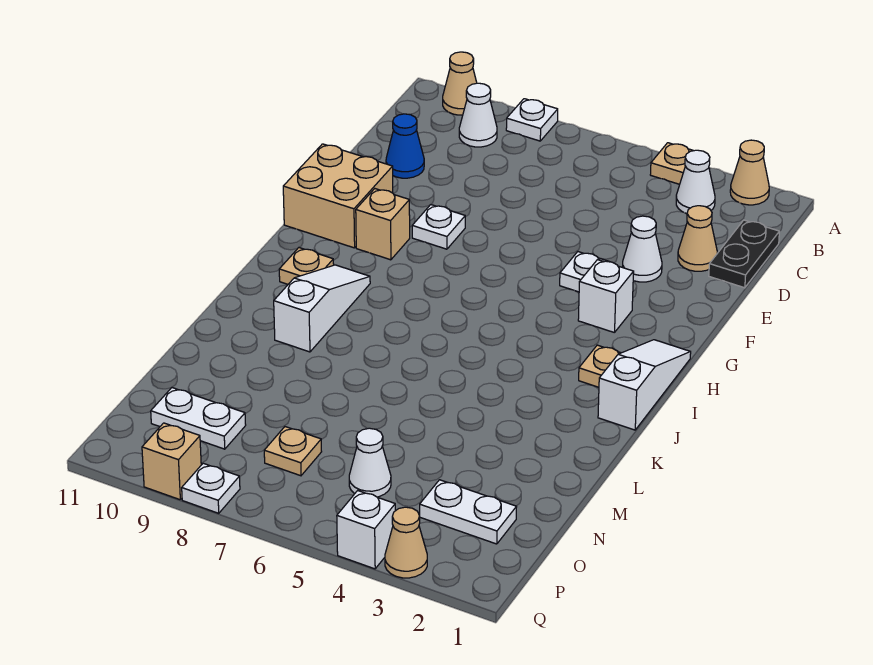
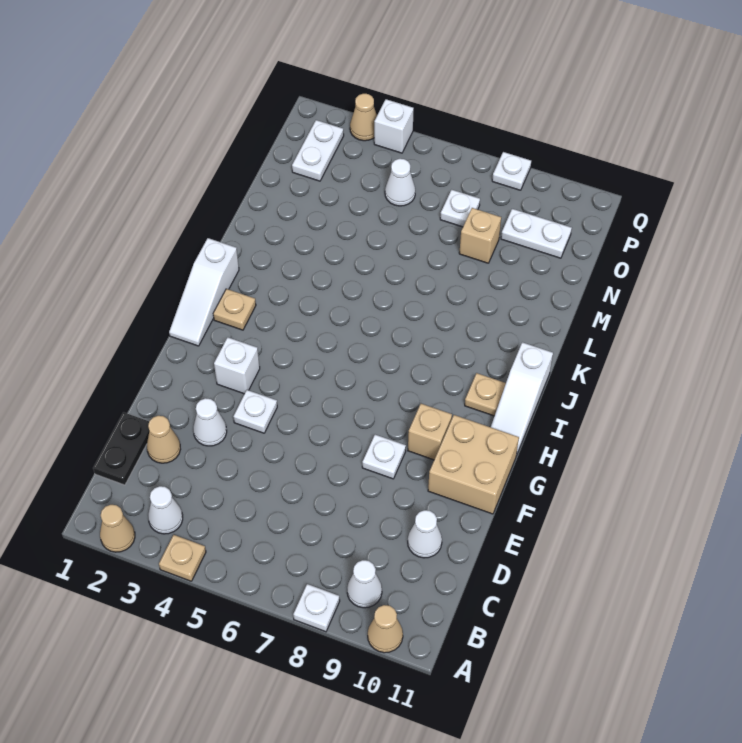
blue cone D10 level 1 -> white cone D10 level 1
white slope I9:K9 level 1 top K -> white slope H11:J11 level 1 top J
white plate O2:O3 level 1 -> white plate O2:P2 level 1
tan plate O7 level 1 -> white plate O7 level 1
tan brick Q9 level 1 -> tan brick N8 level 1

